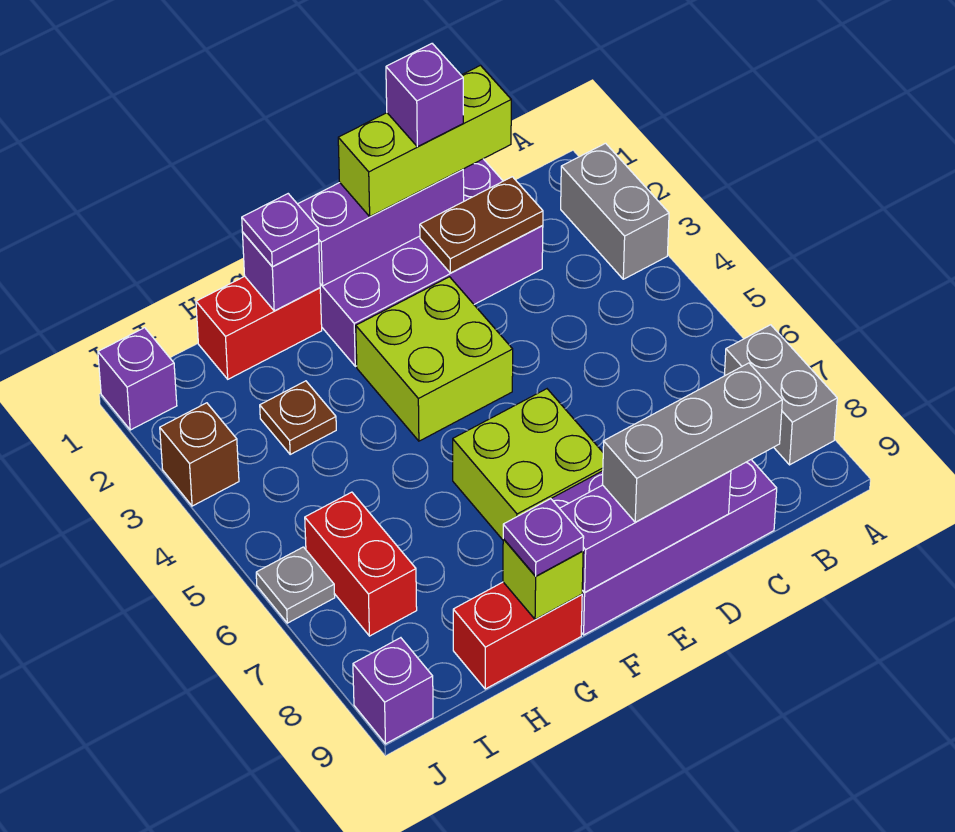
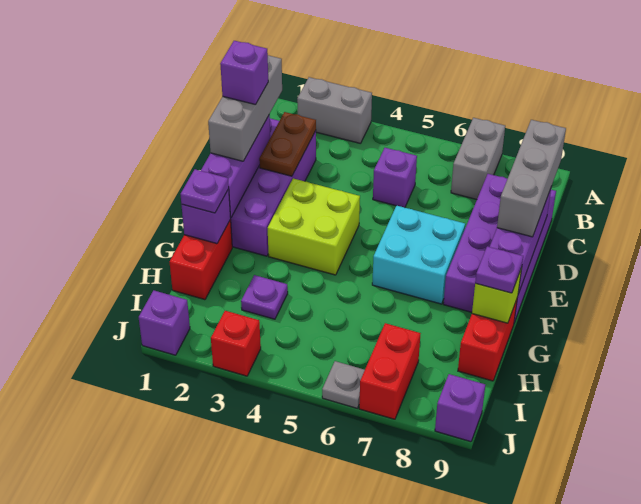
grey brick A7:A8 level 1 -> grey brick A7:B7 level 1
lime brick C1:E1 level 3 -> grey brick C1:E1 level 3
none -> purple brick C5 level 1
lime brick E6:F7 level 1 -> cyan brick E6:F7 level 1
brown plate H3 level 1 -> purple plate H3 level 1
red brick I6:I7 level 1 -> red brick I7:J7 level 1
brown brick J3 level 1 -> red brick J3 level 1

